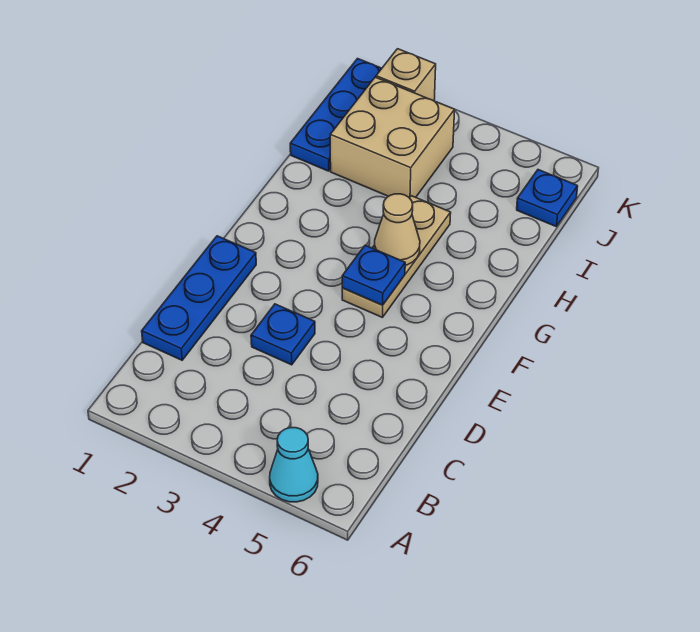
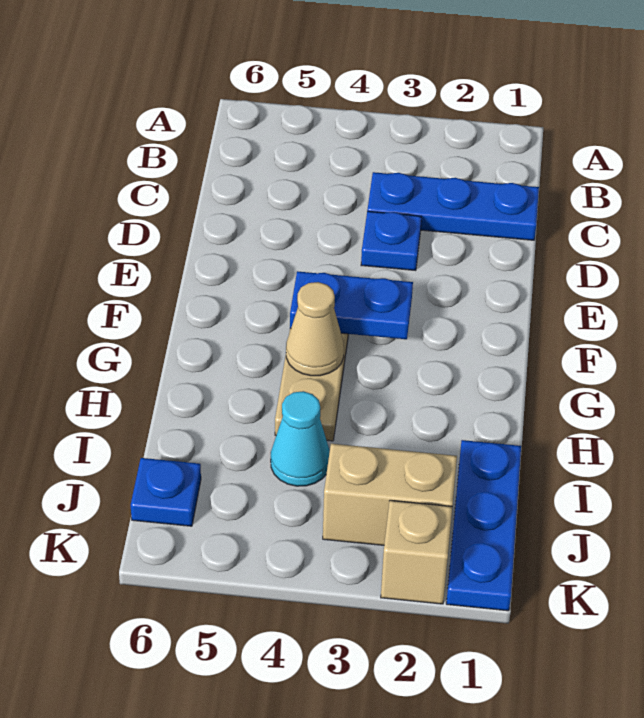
cyan cone A5 level 1 -> cyan cone I4 level 1
blue plate C1:E1 level 1 -> blue plate C1:C3 level 1
blue plate F4 level 2 -> blue plate F3:F4 level 2
tan brick I2:J3 level 1 -> tan brick J2:J3 level 1

